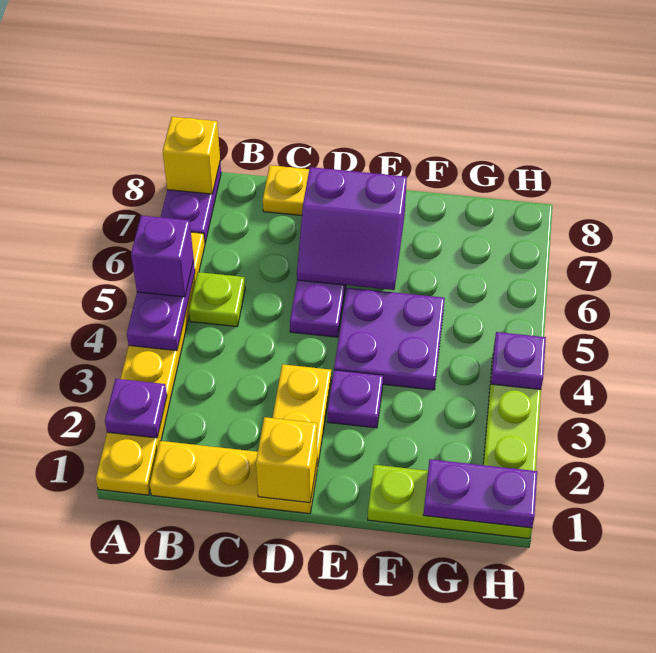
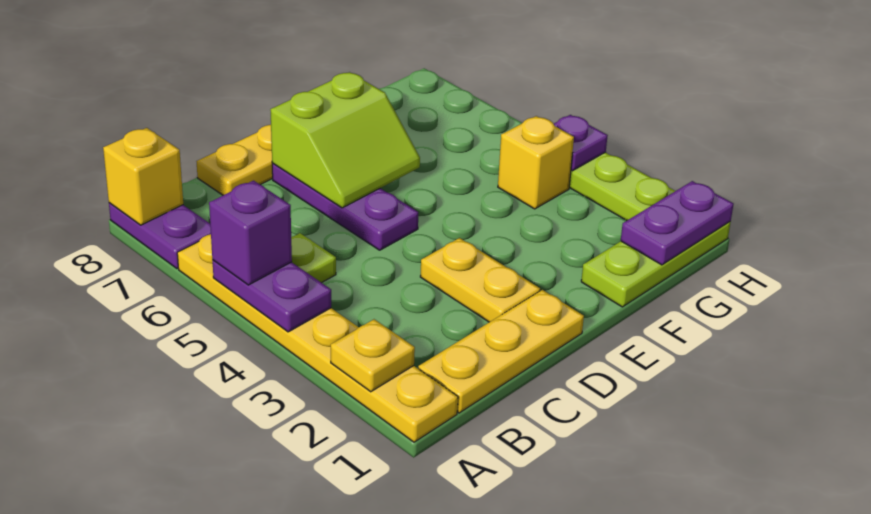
purple plate A2 level 2 -> yellow plate A2 level 2
yellow brick D1 level 2 -> yellow brick G4 level 1
purple slope D6:E7 level 2 top 7 -> lime slope D6:E7 level 2 top 7
purple plate E3 level 1 -> none
purple plate E4:F5 level 1 -> none

